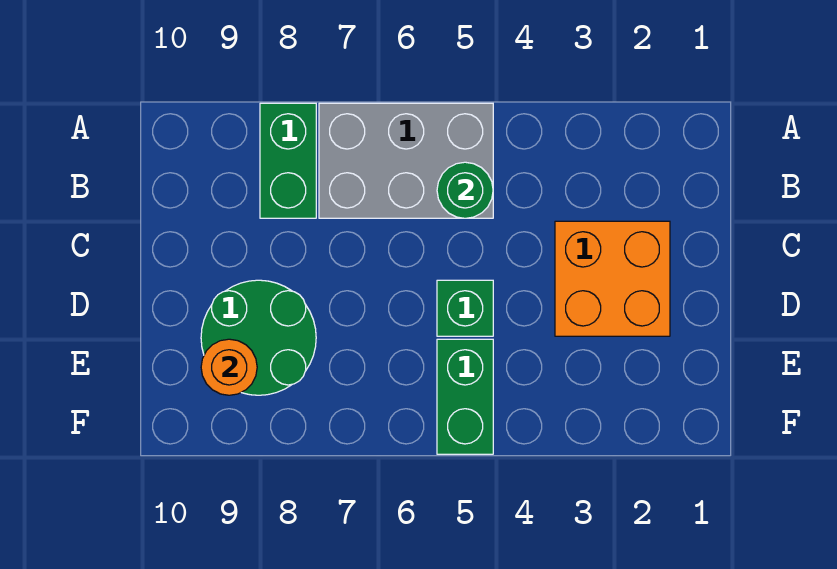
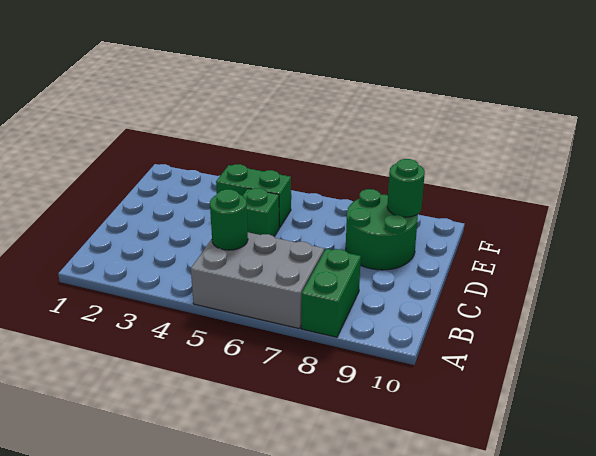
orange brick C2:D3 level 1 -> none
green brick E5:F5 level 1 -> green brick E4:E5 level 1
orange round brick E9 level 2 -> green round brick E9 level 2

